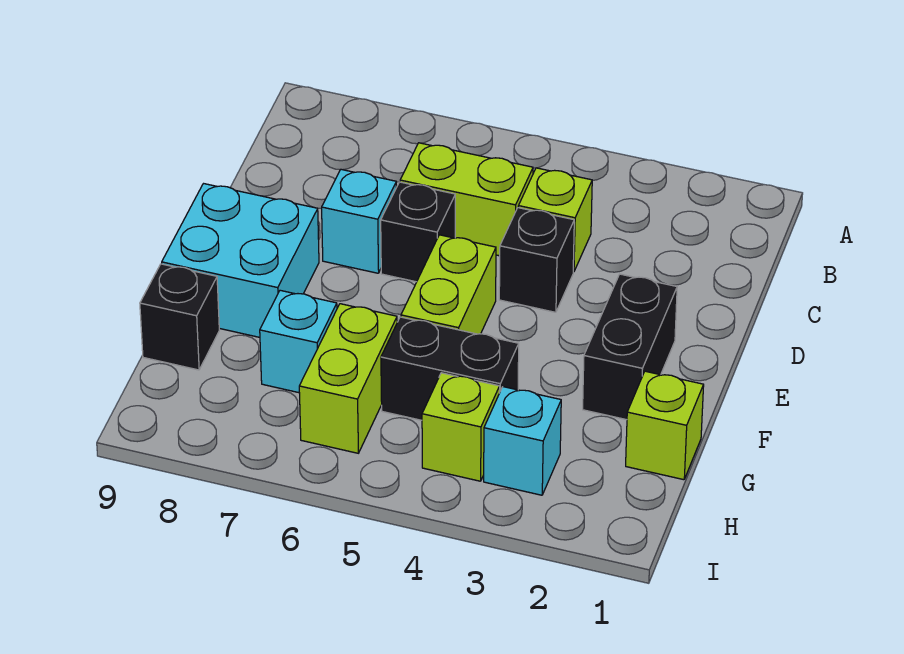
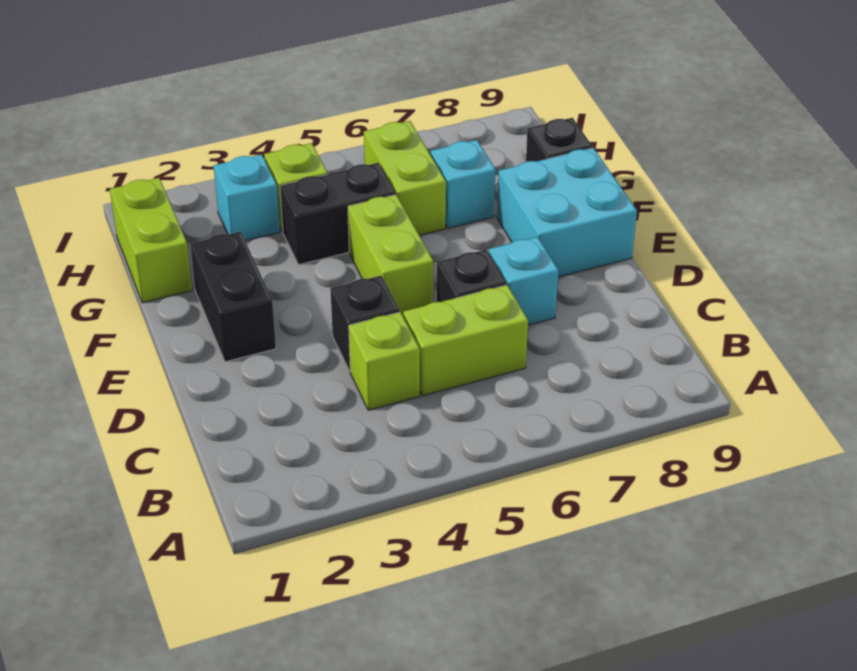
lime brick G1 level 1 -> lime brick G1:H1 level 1

